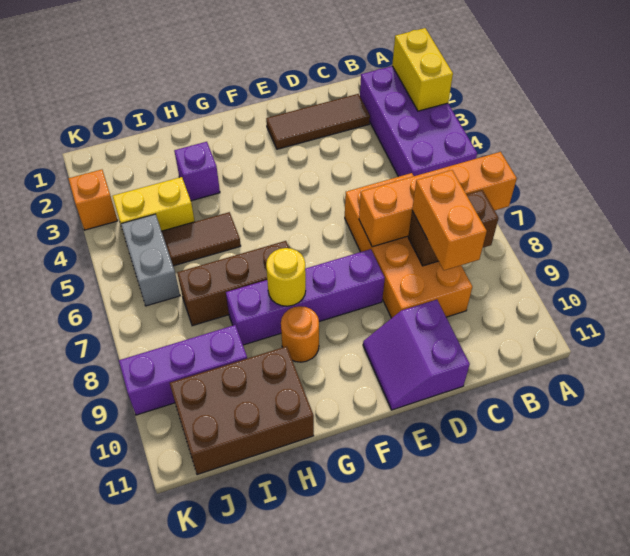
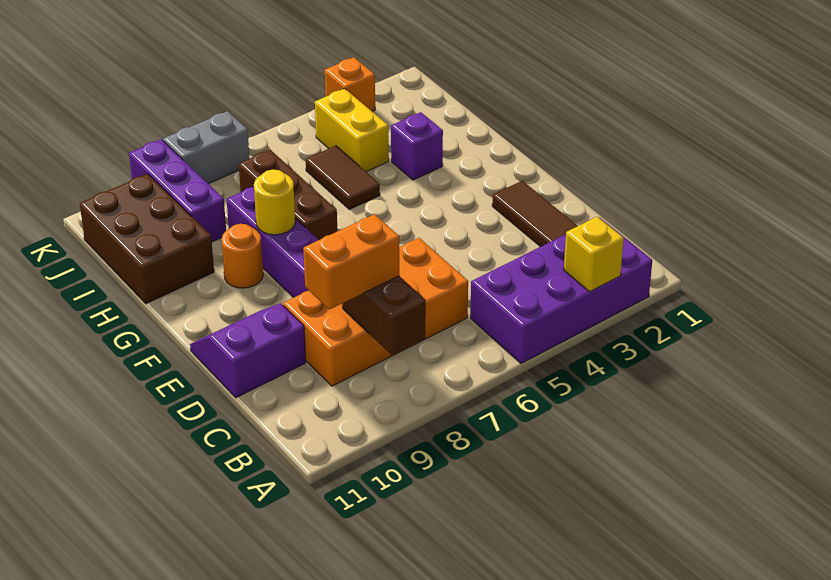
yellow brick A2:A3 level 2 -> yellow brick A3 level 2
orange brick A7:D7 level 2 -> none
grey brick J5:J6 level 1 -> grey brick K7:K8 level 1

